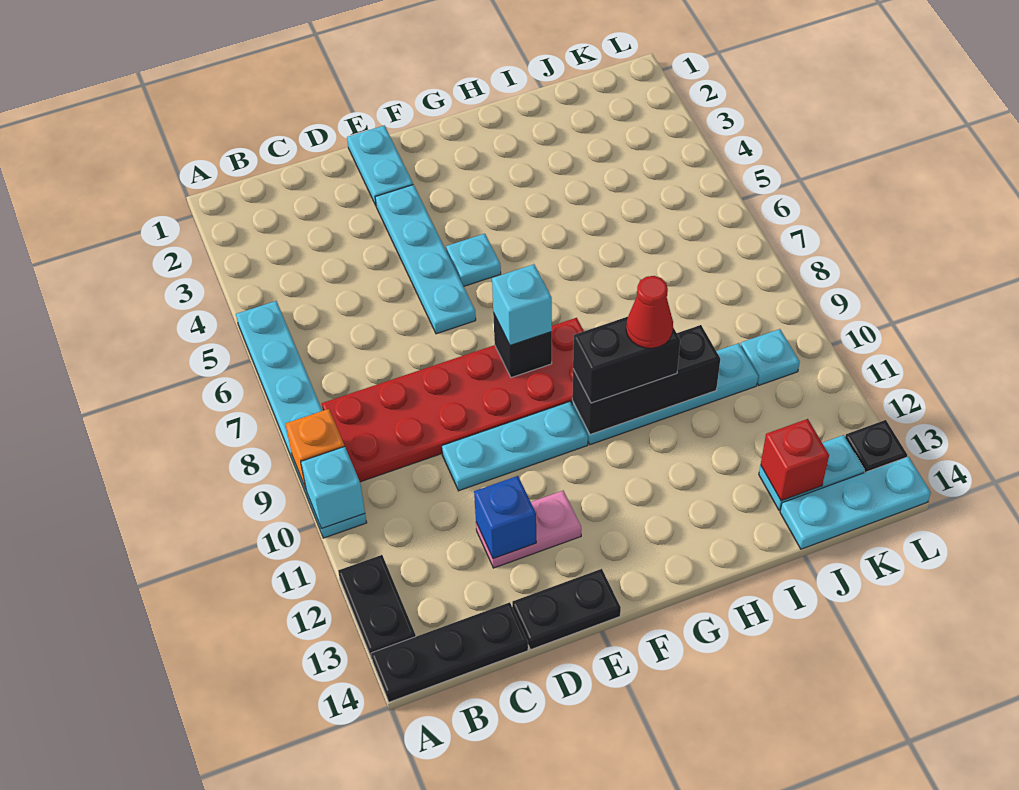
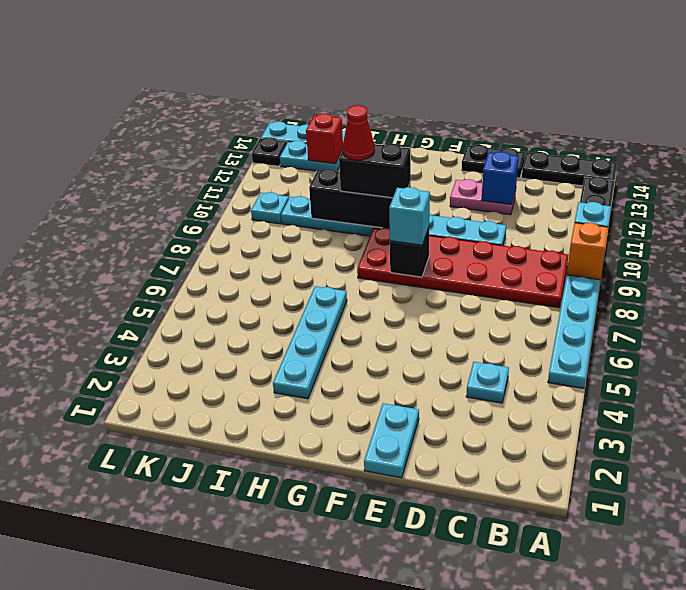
cyan plate E3:E6 level 1 -> cyan plate H3:H6 level 1
cyan plate F5 level 1 -> cyan plate C4 level 1

